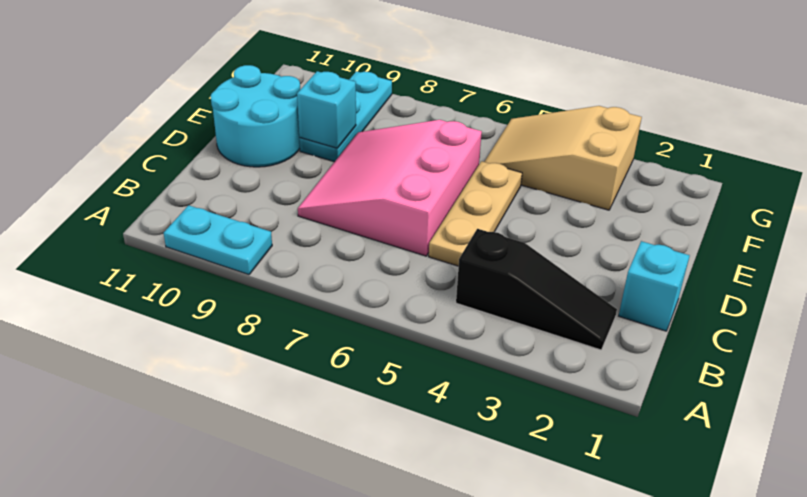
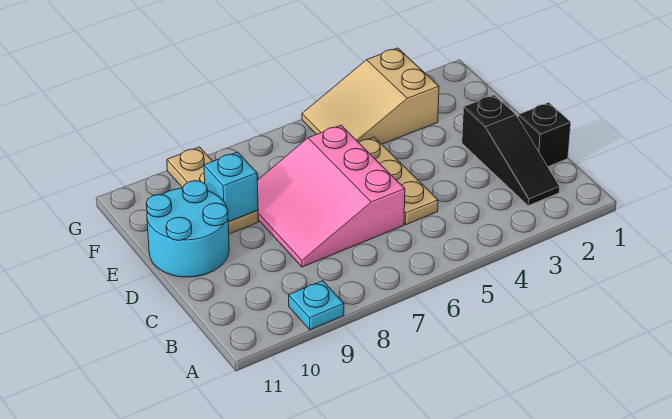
cyan plate A9:A10 level 1 -> cyan plate A9 level 1
black slope B2:B4 level 1 top 4 -> black slope B2:D2 level 1 top D
cyan brick C1 level 1 -> black brick C1 level 1
cyan plate E9:G9 level 1 -> tan plate E9:G9 level 1

